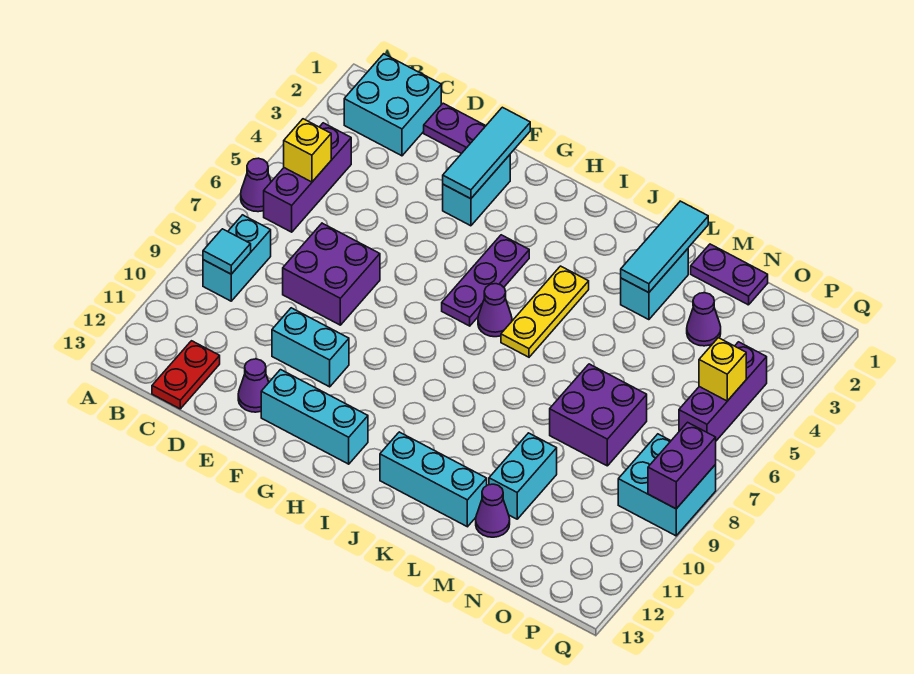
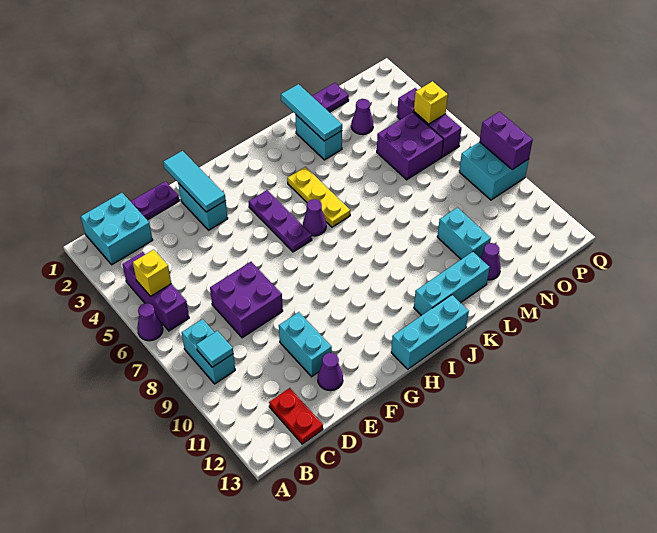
cyan brick E10:F10 level 1 -> cyan brick E10:E11 level 1
cyan brick F12:H12 level 1 -> cyan brick H13:J13 level 1
purple brick M7:N8 level 1 -> purple brick N5:O6 level 1

